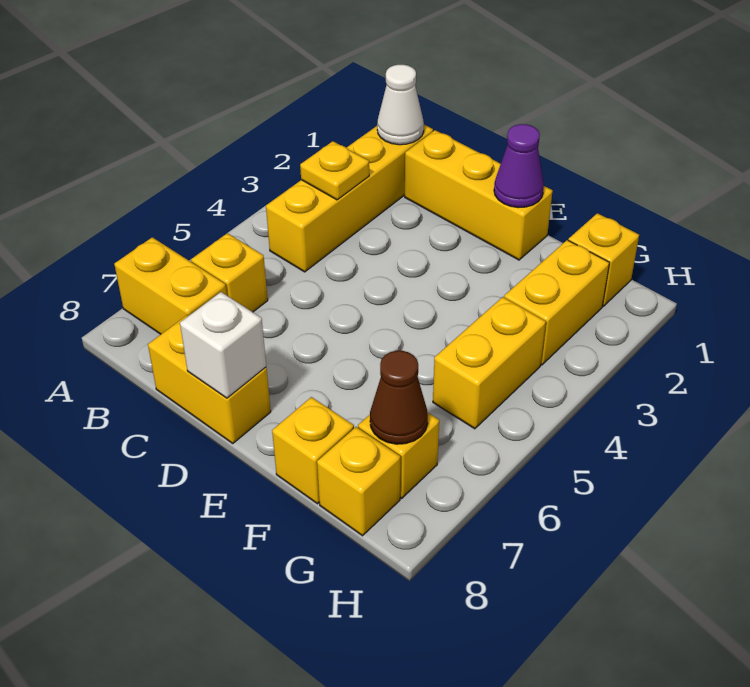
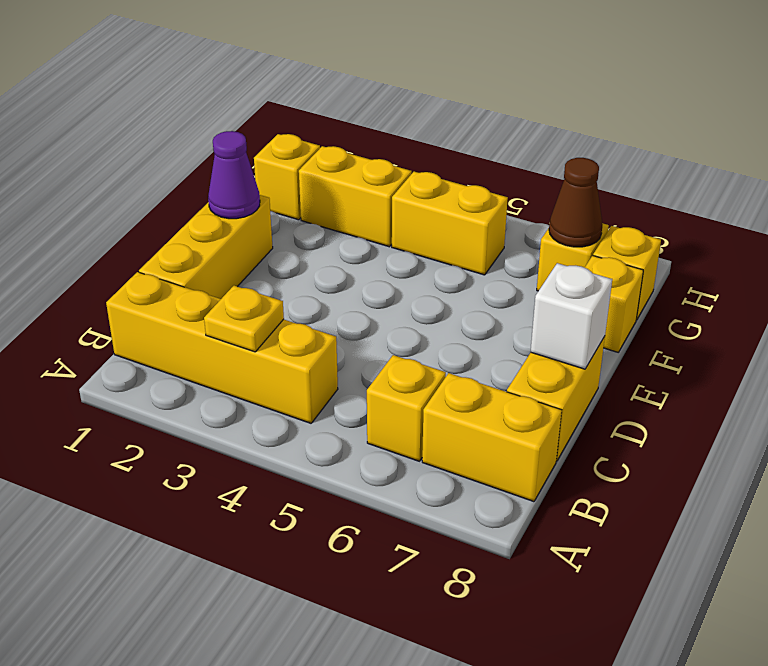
yellow brick A7:B7 level 1 -> yellow brick B7:B8 level 1
white cone B1 level 2 -> none

